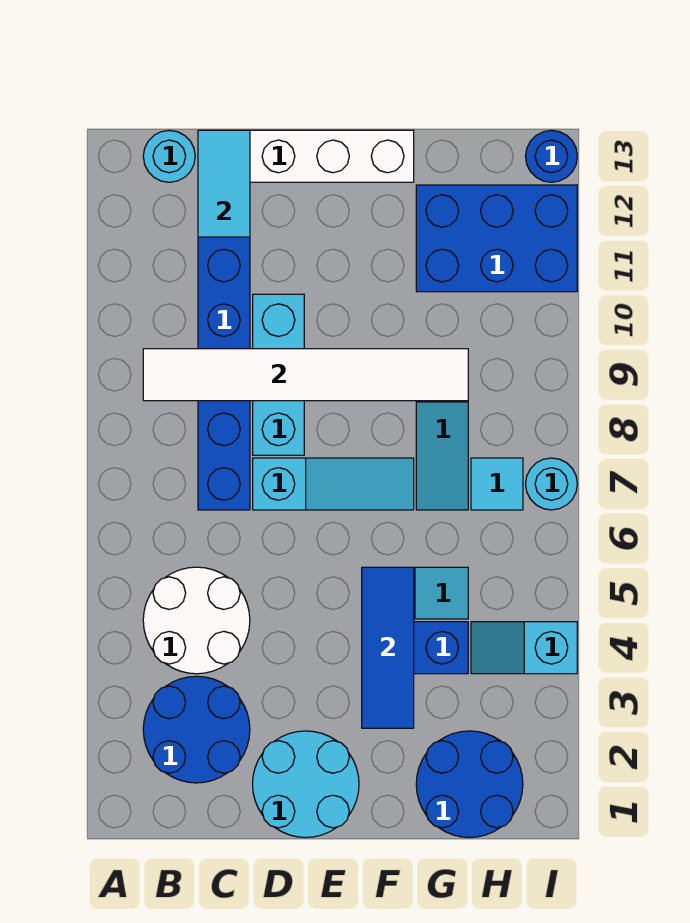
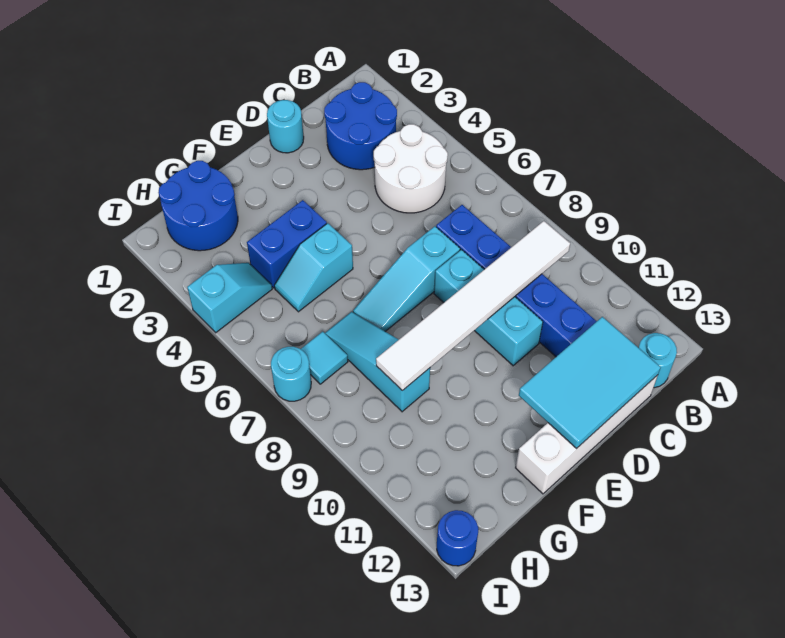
cyan tile C12:C13 level 2 -> cyan tile C12:E13 level 2
cyan round brick D1:E2 level 1 -> cyan round brick D1 level 1
blue tile F3:F5 level 2 -> none
blue brick G11:I12 level 1 -> none

